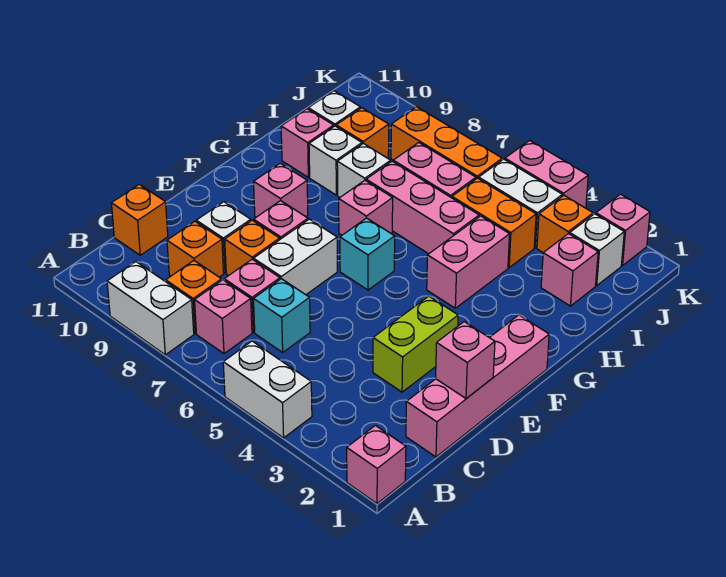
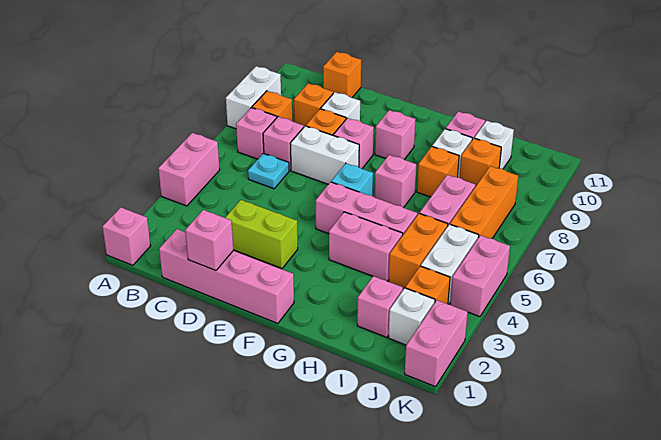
white brick A4:A5 level 1 -> pink brick A4:A5 level 1
cyan brick C6 level 1 -> cyan plate C6 level 1
pink brick H5:H7 level 1 -> pink brick F5:H5 level 1
white brick H8 level 1 -> orange brick H8 level 1
pink brick K2 level 1 -> pink brick K1:K2 level 1

